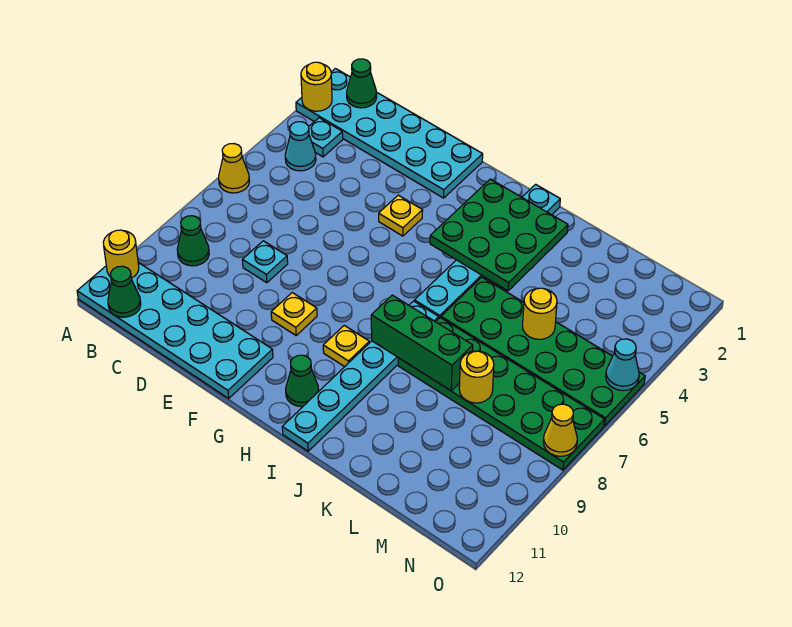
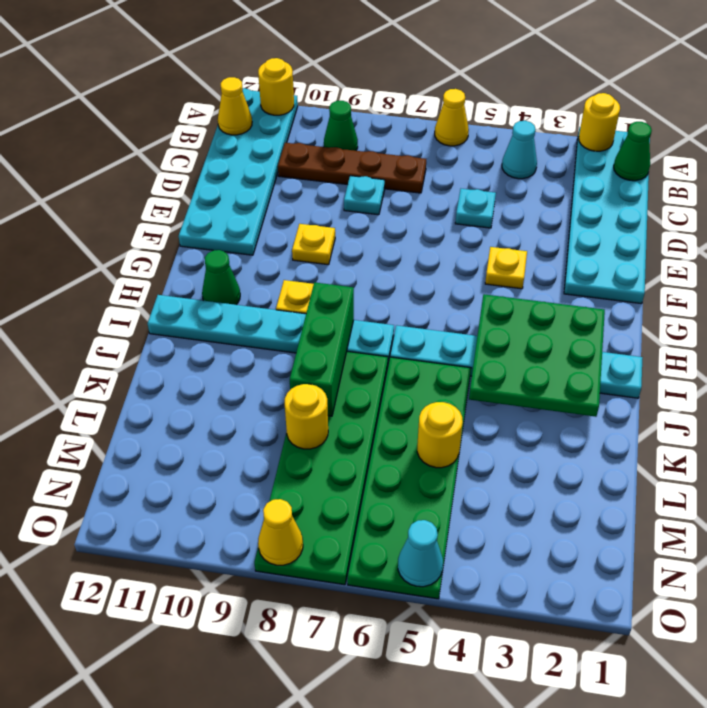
cyan plate B3 level 1 -> cyan plate D5 level 1
green cone B12 level 2 -> yellow cone B12 level 2
none -> brown plate C7:C10 level 1

